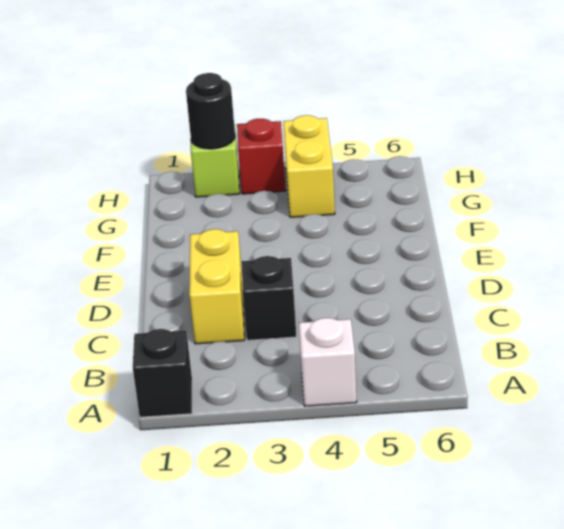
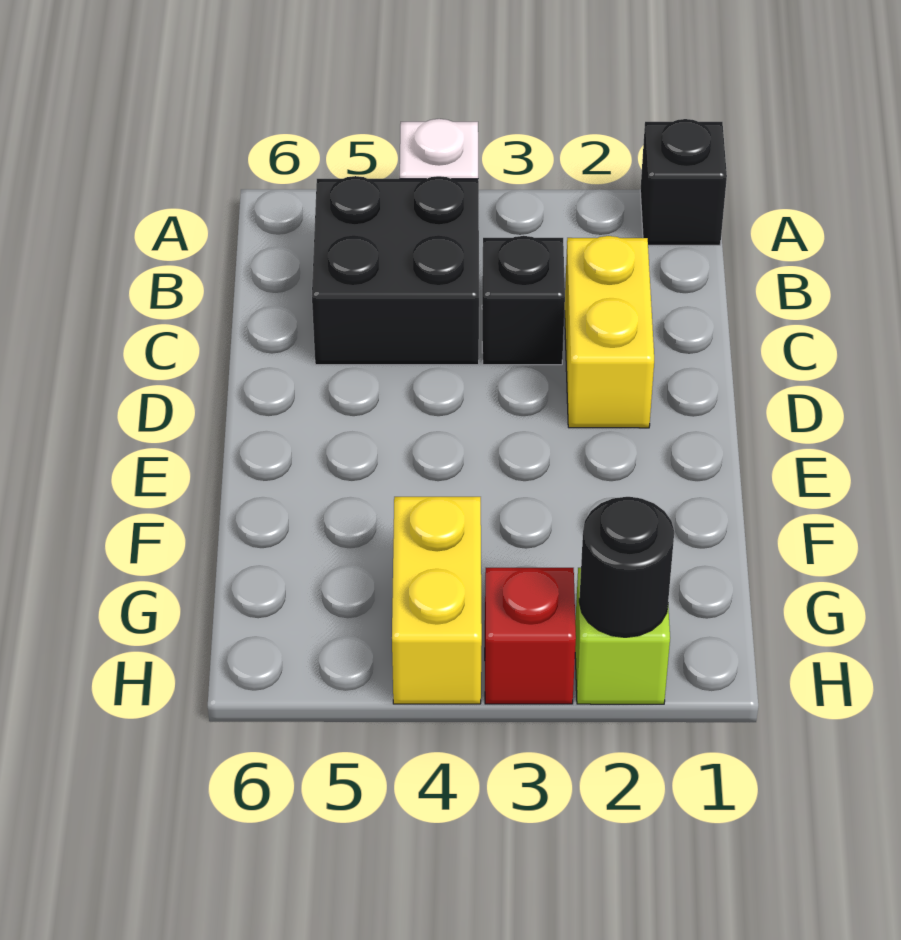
none -> black brick B4:C5 level 1

